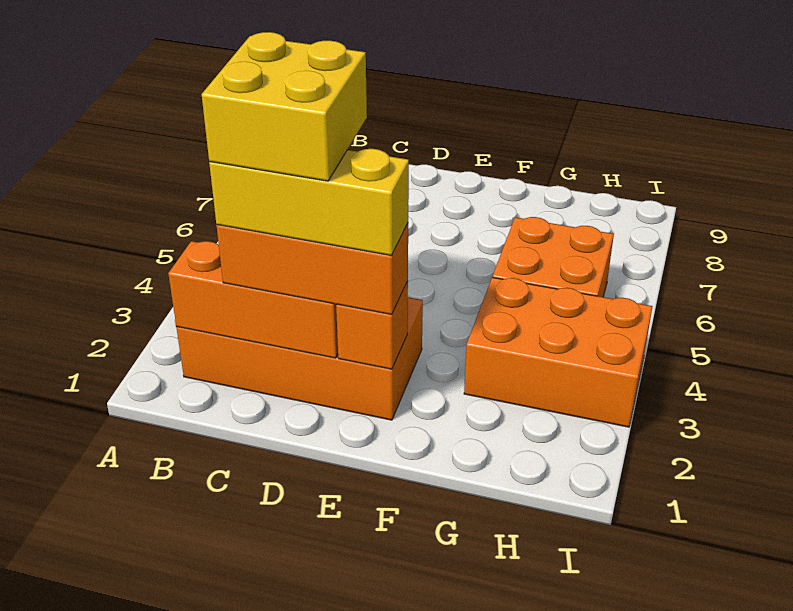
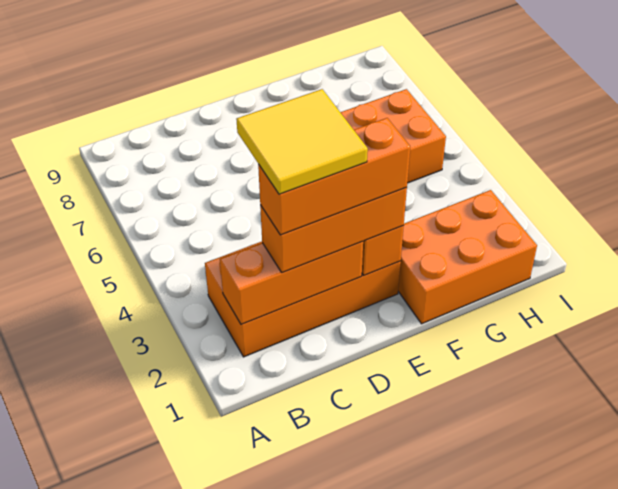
yellow brick C2:E2 level 4 -> orange brick C2:E2 level 4
yellow brick C2:D3 level 5 -> yellow tile C2:D3 level 5
orange brick G3:I4 level 1 -> orange brick F1:H2 level 1

